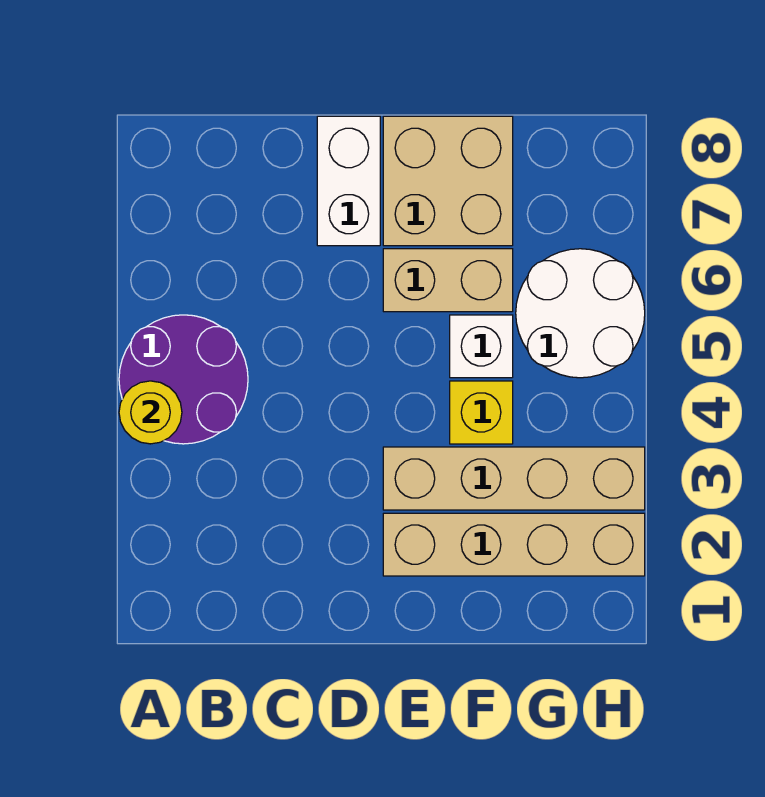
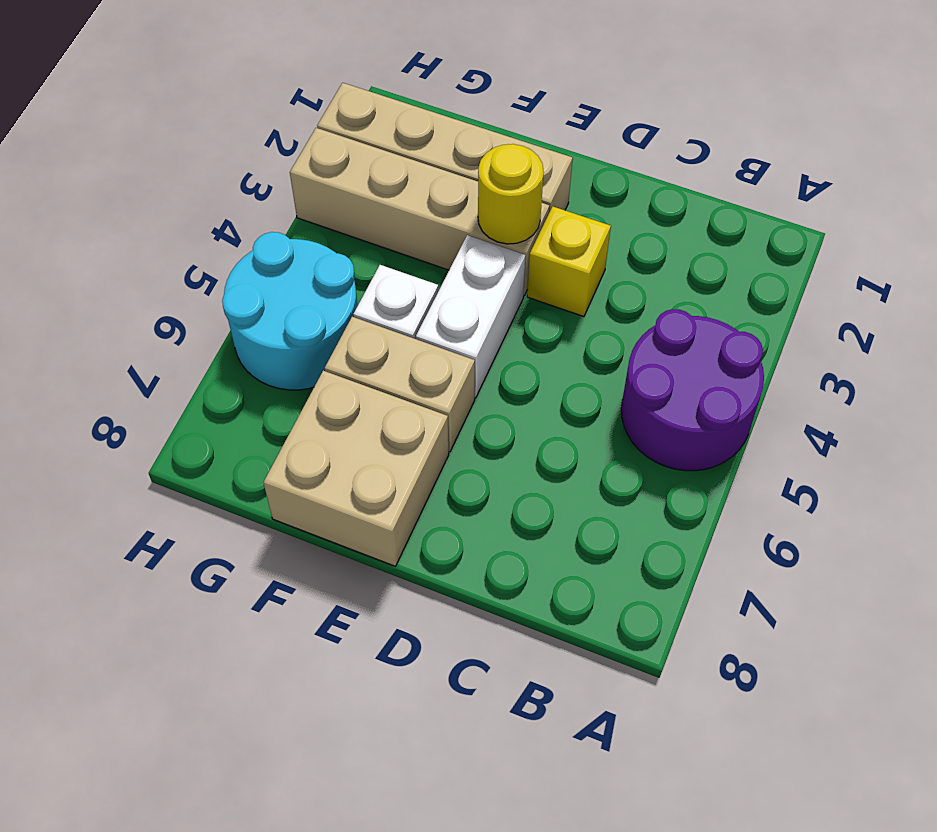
yellow round brick A4 level 2 -> yellow round brick E3 level 2
white brick D7:D8 level 1 -> white brick E4:E5 level 1
yellow brick F4 level 1 -> yellow brick D3 level 1
white round brick G5:H6 level 1 -> cyan round brick G5:H6 level 1

